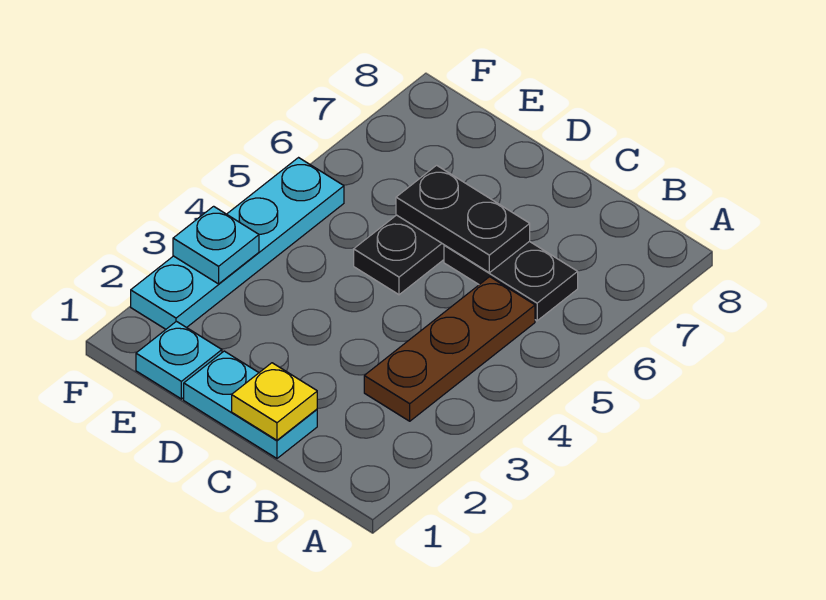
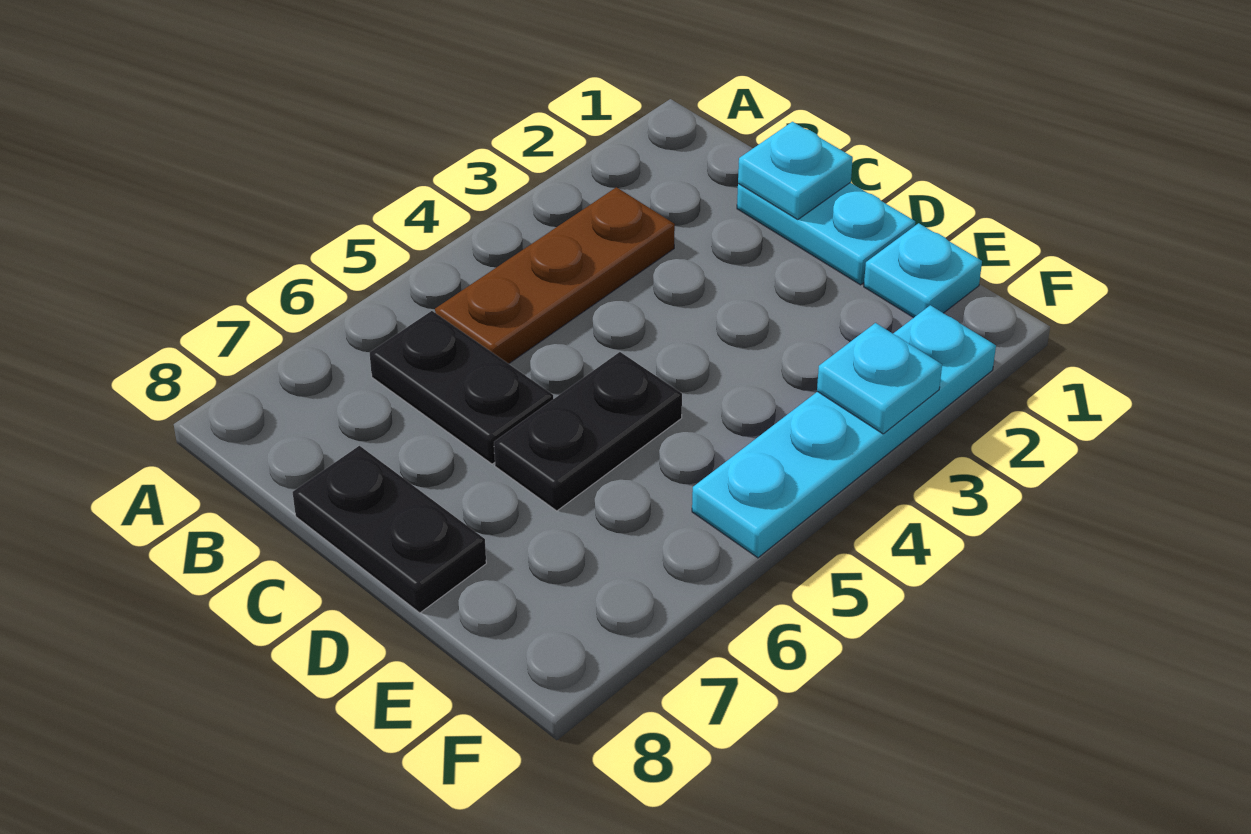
yellow plate C1 level 2 -> cyan plate C1 level 2
black plate C6:D6 level 2 -> black plate C8:D8 level 1

